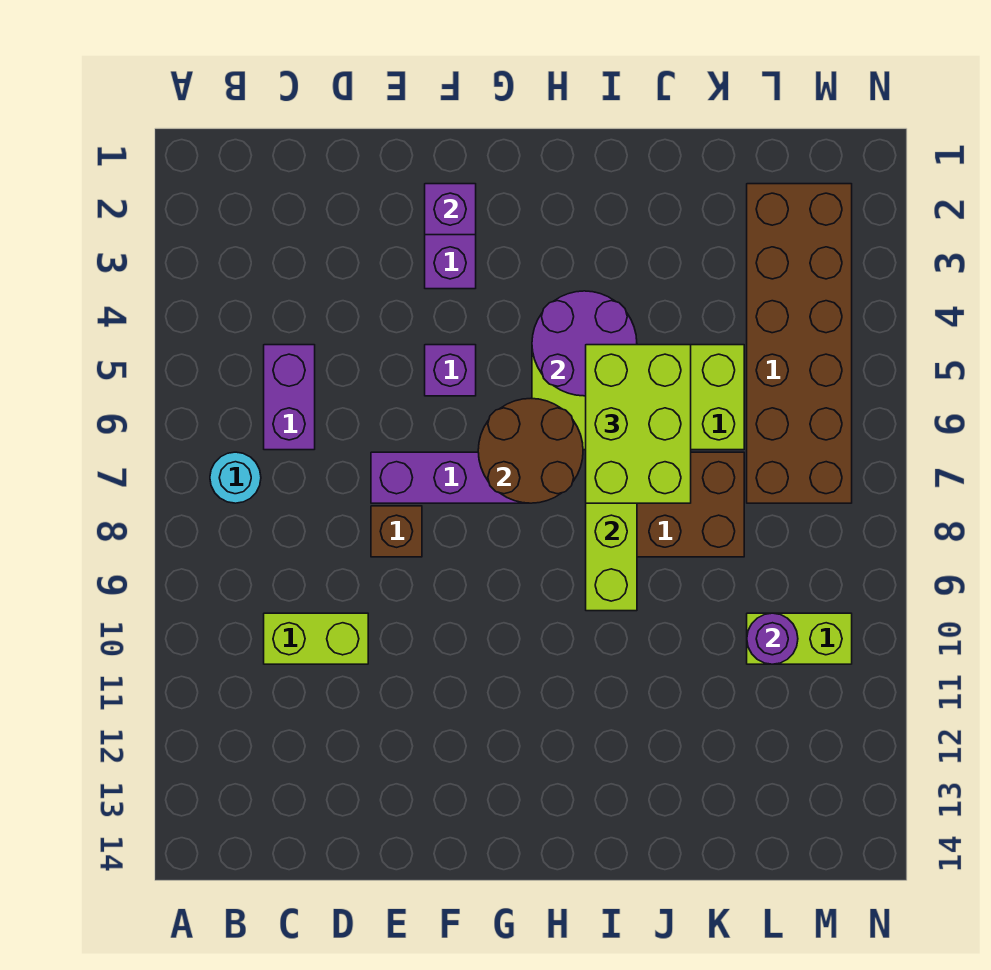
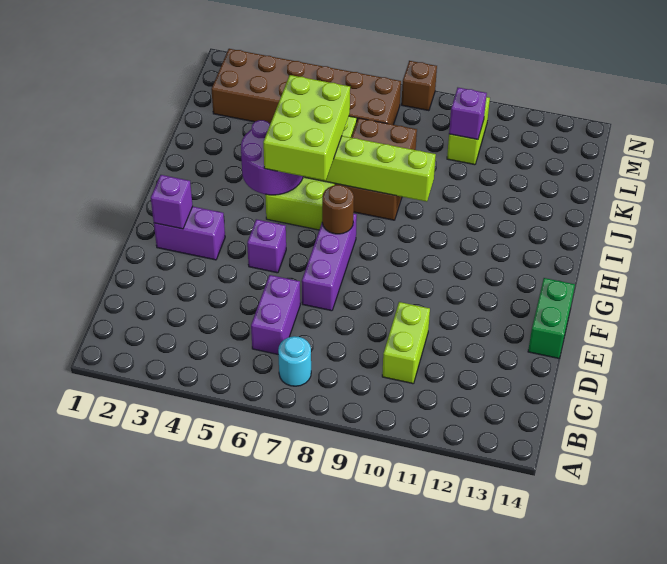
purple brick C5:C6 level 1 -> purple brick C6:D6 level 1
brown brick E8 level 1 -> brown brick N8 level 1
none -> green brick E14:F14 level 1
brown round brick G6:H7 level 2 -> brown round brick G7 level 2
lime brick I5:J7 level 3 -> lime brick H5:J6 level 3
purple round brick L10 level 2 -> purple brick L10 level 2

